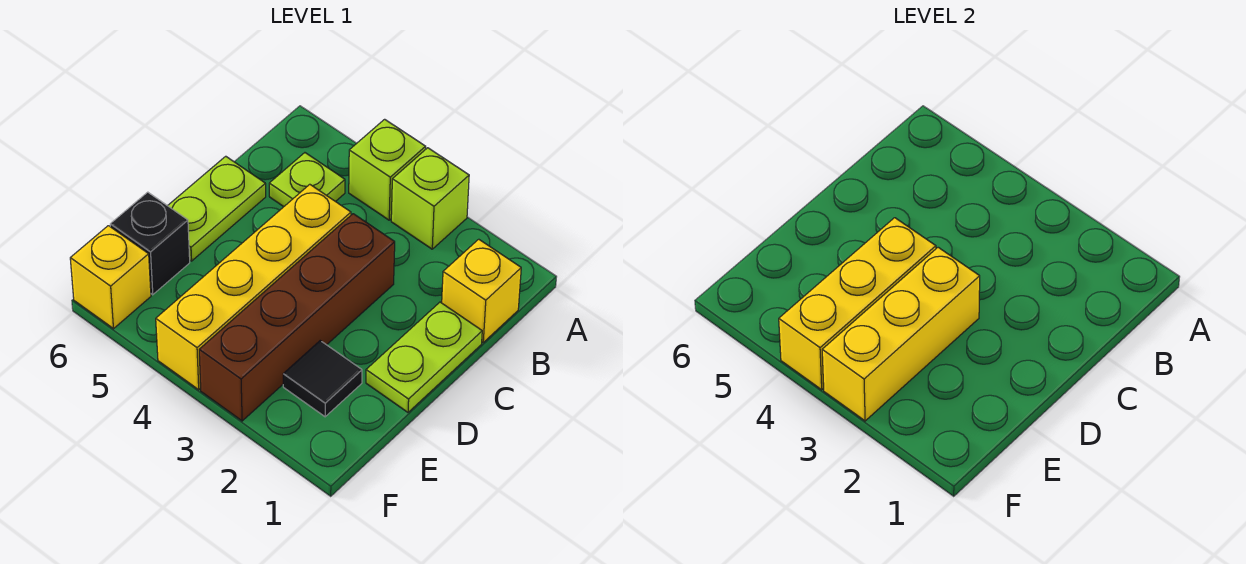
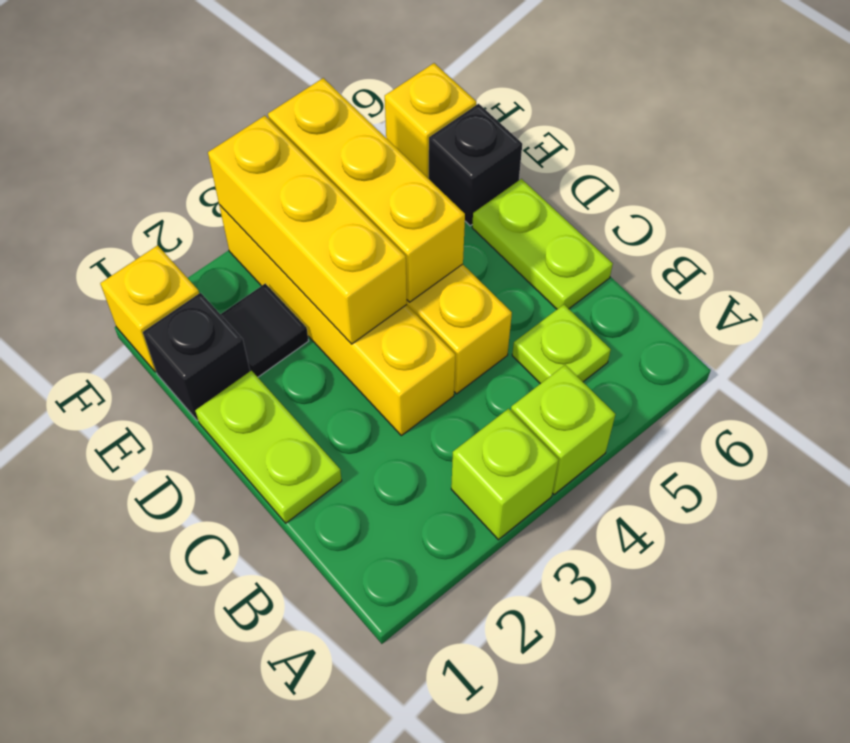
yellow brick B1 level 1 -> yellow brick F1 level 1
brown brick C3:F3 level 1 -> yellow brick C3:F3 level 1
none -> black brick E1 level 1

